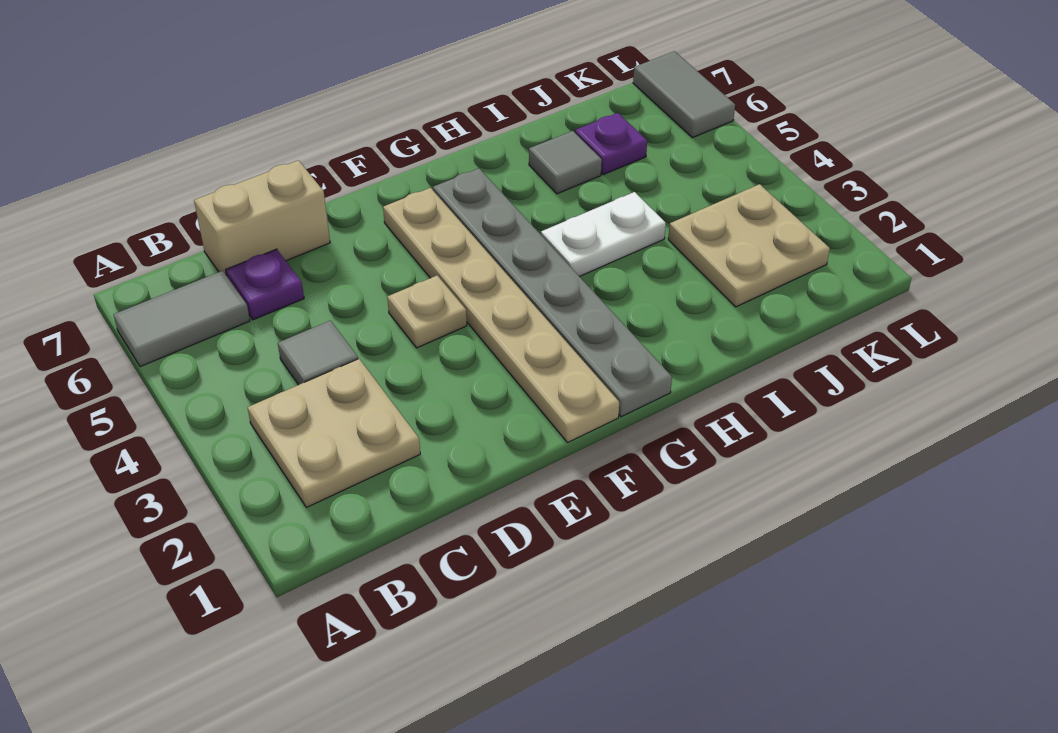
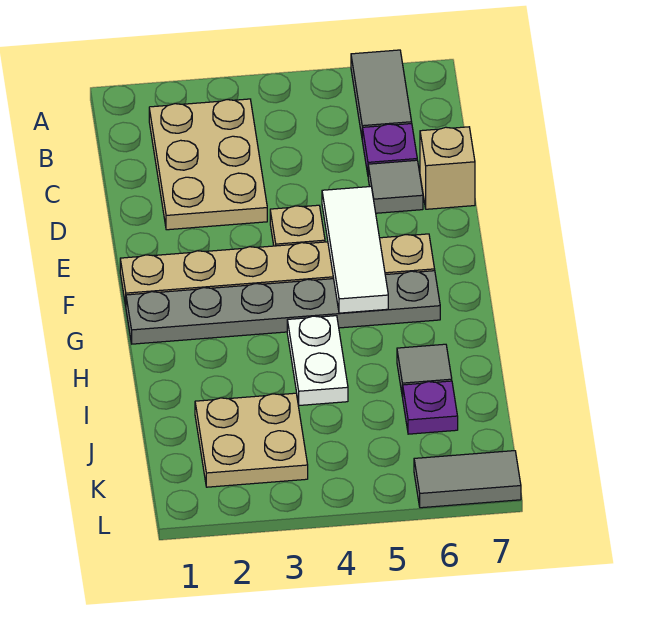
tan plate B2:C3 level 1 -> tan plate B2:D3 level 1
grey tile C4 level 1 -> grey tile D6 level 1
tan brick C7:D7 level 1 -> tan brick D7 level 1
none -> white tile E5:G5 level 2

